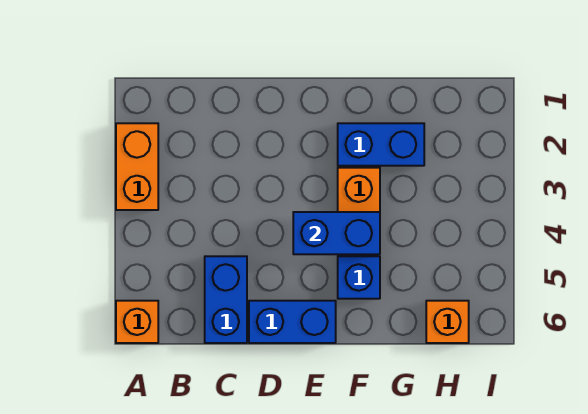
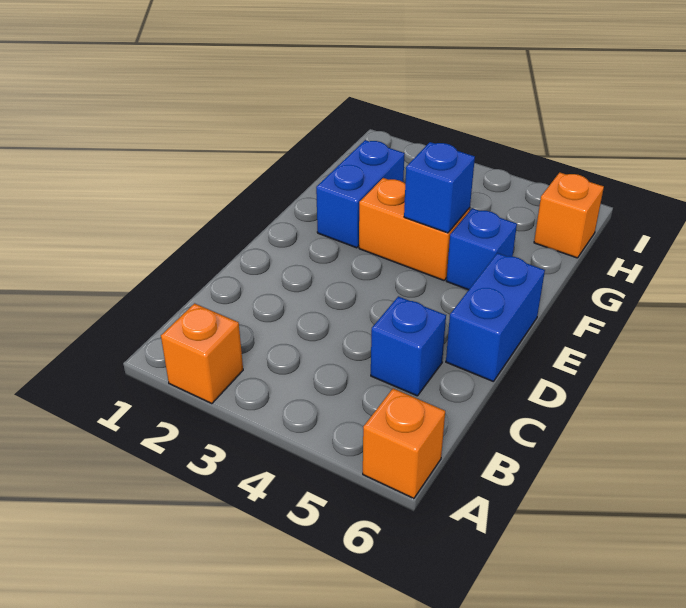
orange brick A2:A3 level 1 -> orange brick A2 level 1
blue brick C5:C6 level 1 -> blue brick C5 level 1
blue brick E4:F4 level 2 -> blue brick F4 level 2

